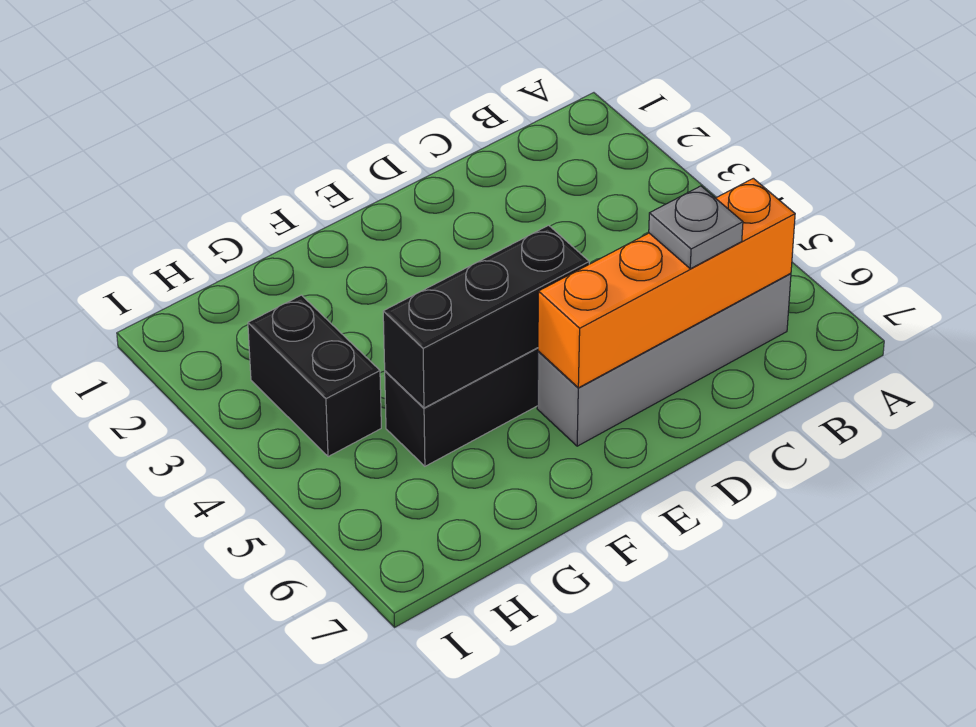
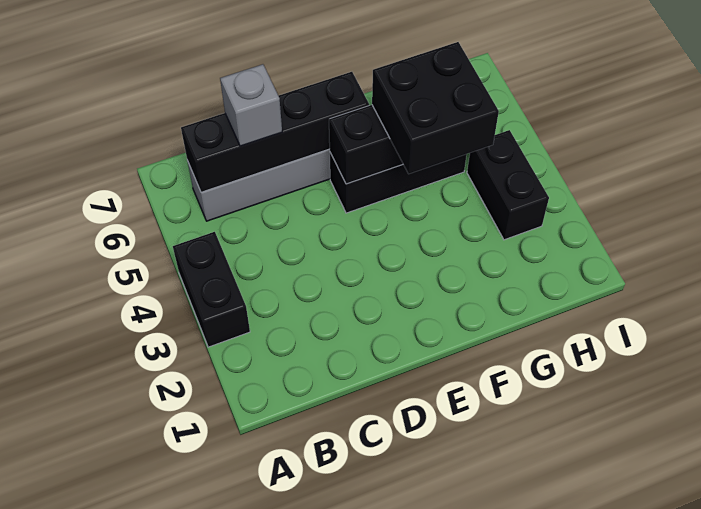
none -> black brick A3:A4 level 1
orange brick B6:E6 level 2 -> black brick B6:E6 level 2
grey plate C6 level 3 -> grey brick C6 level 3
none -> black brick F4:G5 level 3

